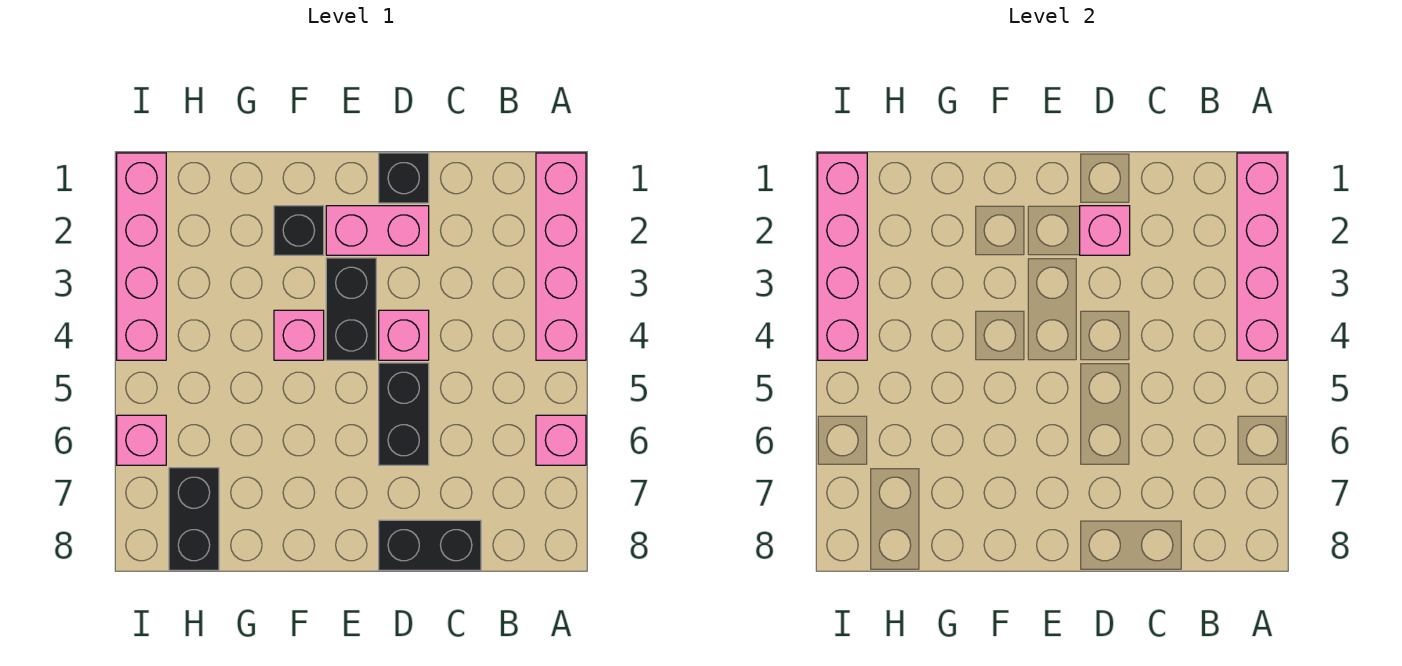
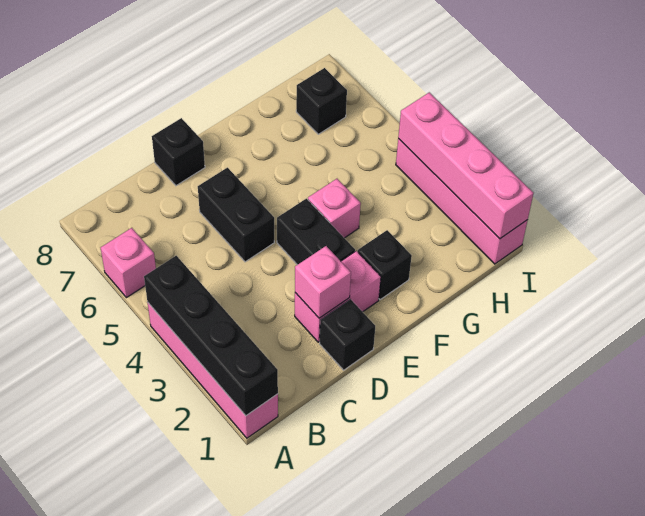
pink brick A1:A4 level 2 -> black brick A1:A4 level 2
black brick C8:D8 level 1 -> black brick D8 level 1
pink brick D4 level 1 -> none
black brick H7:H8 level 1 -> black brick H7 level 1
pink brick I6 level 1 -> none

